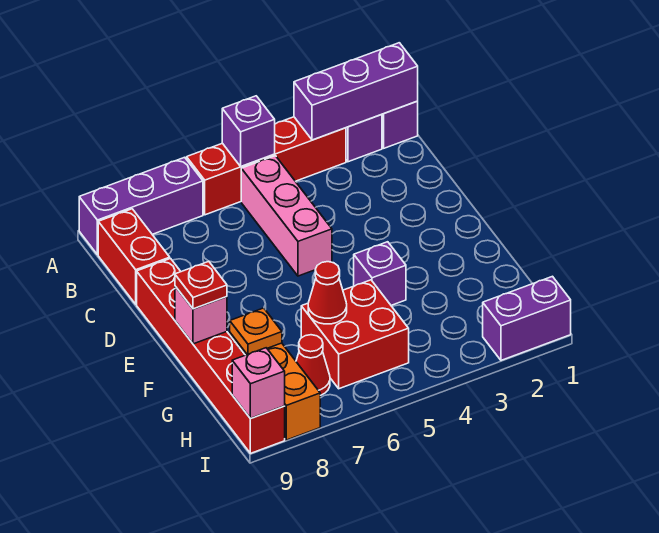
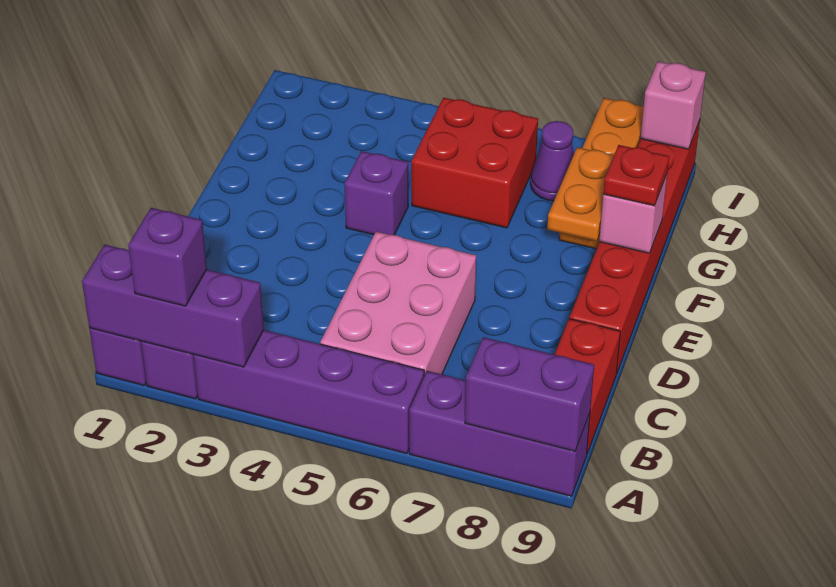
red brick A3:A6 level 1 -> purple brick A3:A6 level 1
purple brick A5 level 2 -> purple brick A2 level 3
pink brick B5:D5 level 1 -> pink brick B5:D6 level 1
red cone G6 level 2 -> none
orange plate G8 level 2 -> orange plate F8:G8 level 2
red cone H7 level 1 -> purple cone H7 level 1
purple brick I1:I2 level 1 -> purple brick A8:A9 level 2

